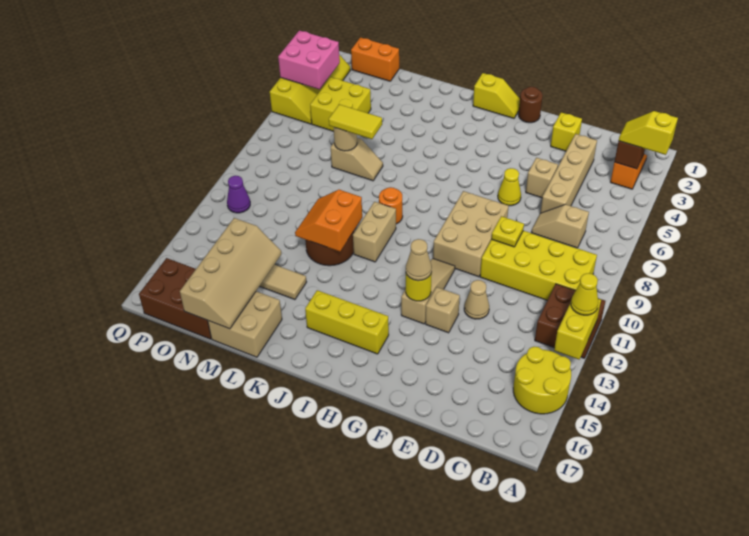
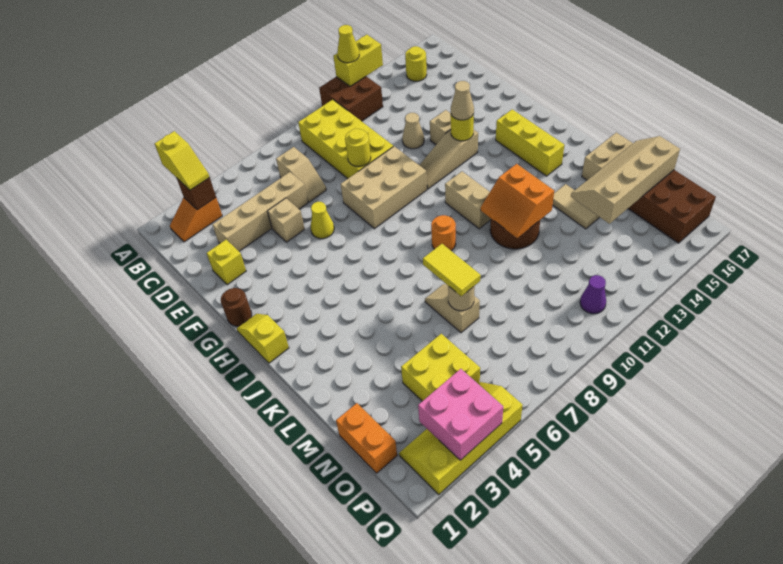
yellow round brick A14:B15 level 1 -> yellow round brick B15 level 1
yellow plate E9 level 2 -> yellow round brick E9 level 2
tan brick J10:J11 level 1 -> tan brick I11:J11 level 1
orange slope K11:L12 level 2 top K -> orange slope K11:L12 level 2 top 12

